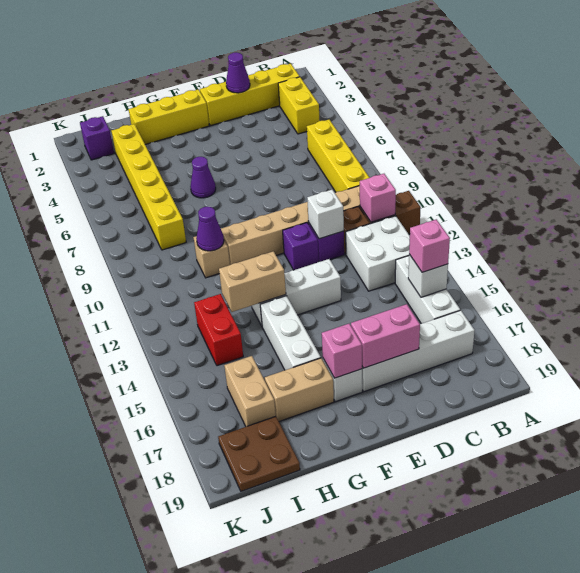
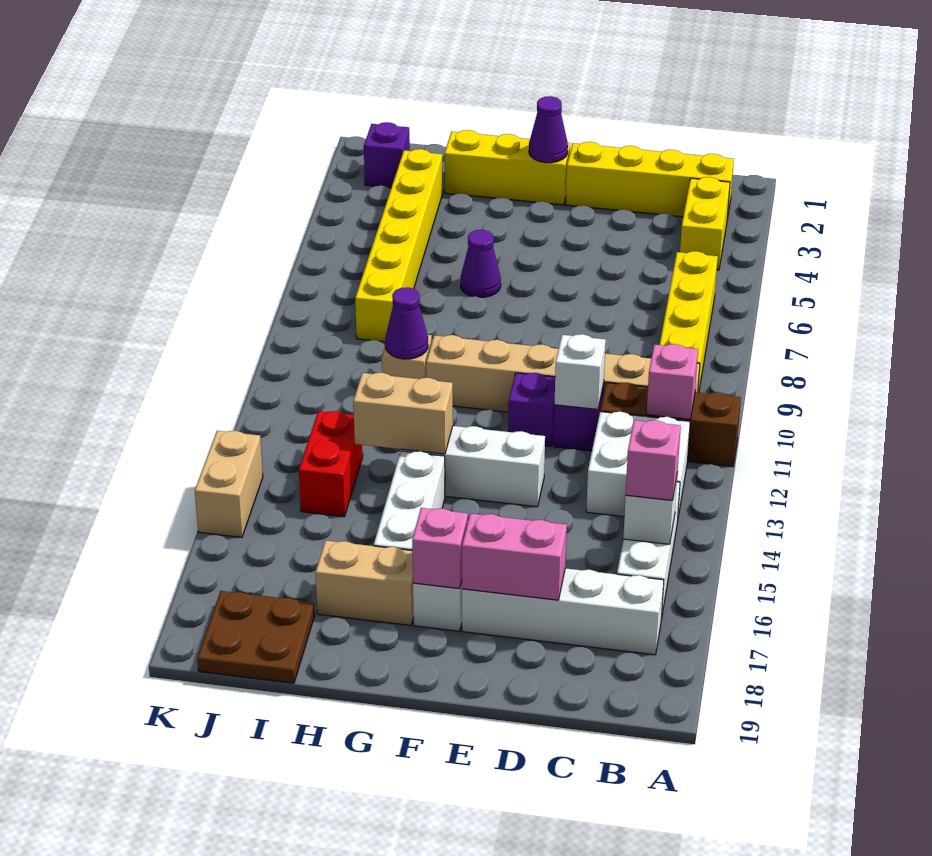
purple cone D2 level 2 -> purple cone F2 level 2
tan brick I16:I17 level 1 -> tan brick K14:K15 level 1

